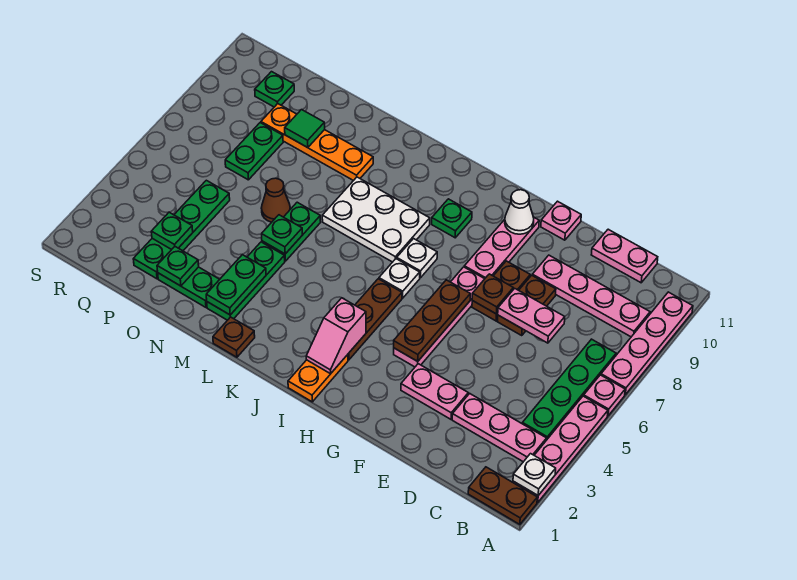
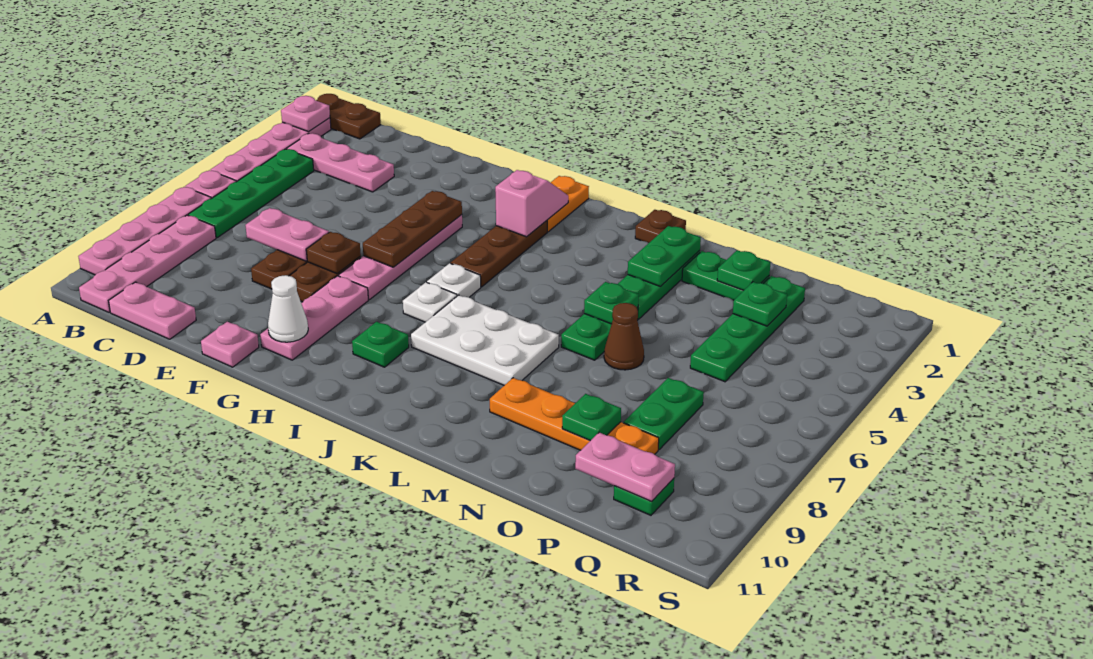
white plate A2 level 2 -> pink plate A2 level 2
pink plate B9:E9 level 1 -> pink plate B8:B11 level 1
pink plate E3:F3 level 1 -> pink plate P10:Q10 level 2
green tile O9 level 2 -> green plate O9 level 2

